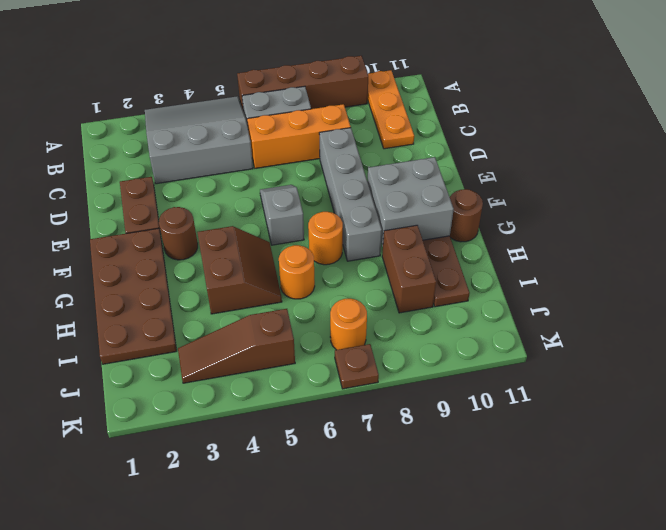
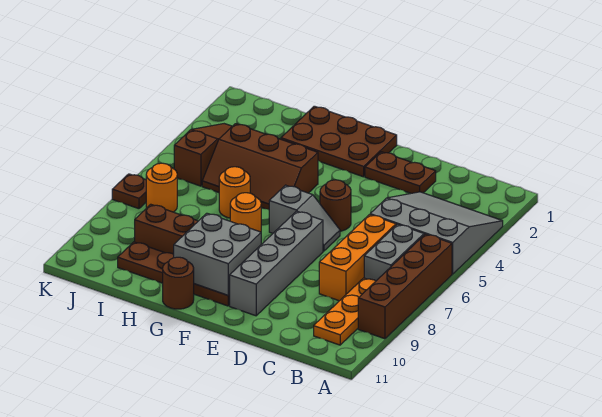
grey slope A3:C5 level 1 top C -> grey slope A3:C5 level 1 top 5
orange plate A10:C10 level 1 -> orange plate B8:B10 level 1
grey brick D8:G8 level 1 -> grey brick E7:E10 level 1
brown plate F1:I2 level 1 -> brown plate F1:H2 level 1
brown round brick F3 level 1 -> brown round brick E5 level 1
brown slope G4:H5 level 1 top 4 -> brown slope G4:I5 level 1 top 4

